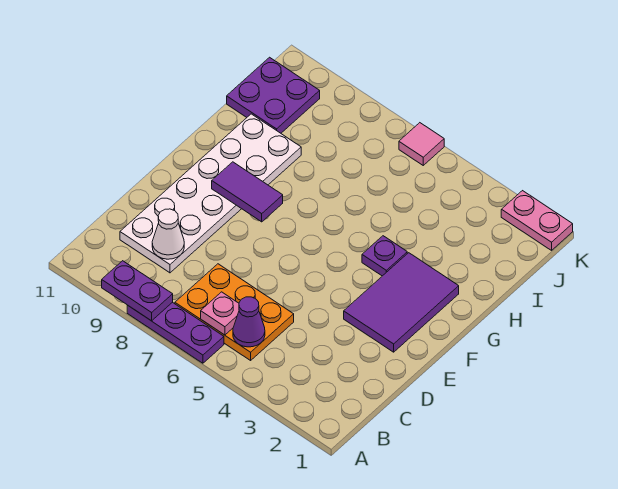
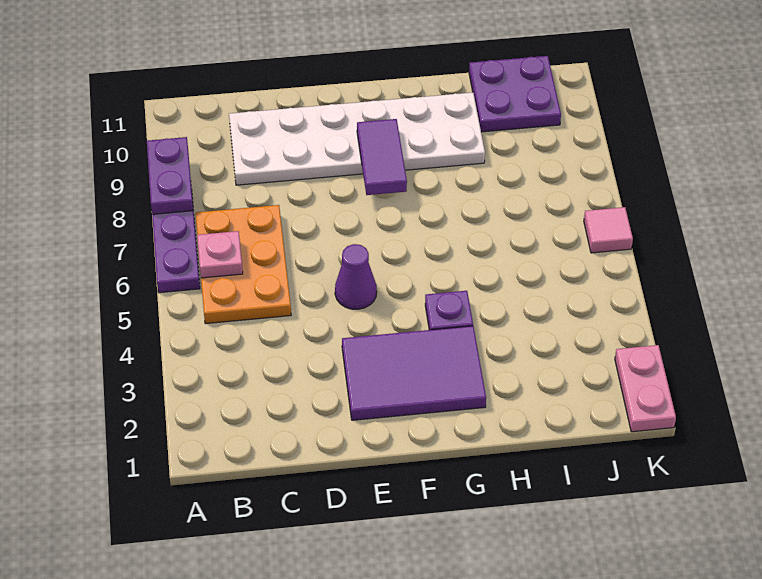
purple cone B5 level 2 -> purple cone E5 level 1
white cone C9 level 2 -> none

